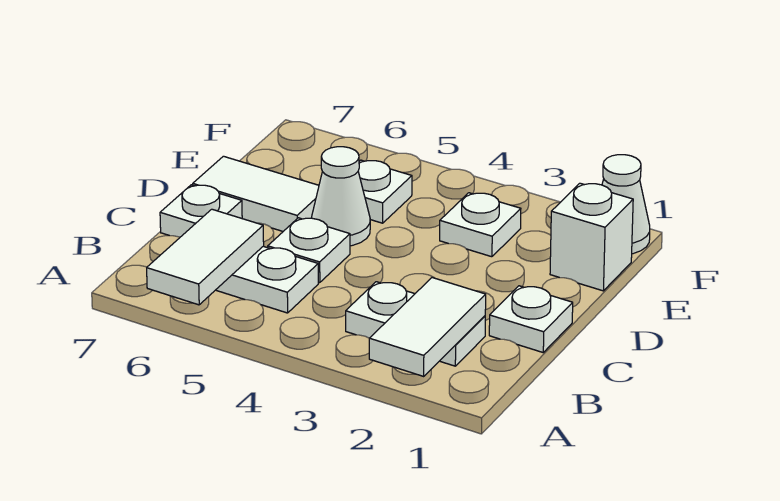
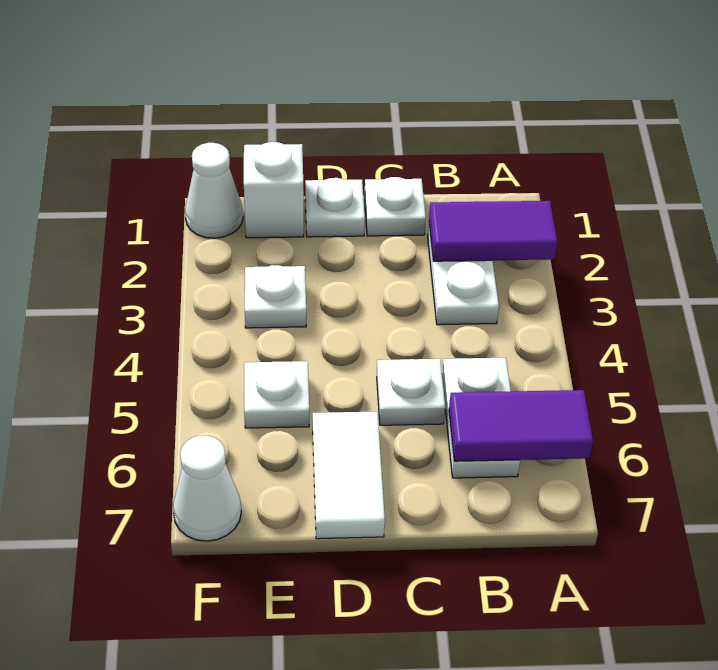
white tile A2:B2 level 2 -> purple tile A2:B2 level 2
white tile A6:B6 level 2 -> purple tile A6:B6 level 2
white plate C7 level 1 -> white plate D1 level 1
white cone D5 level 1 -> white cone F7 level 1

